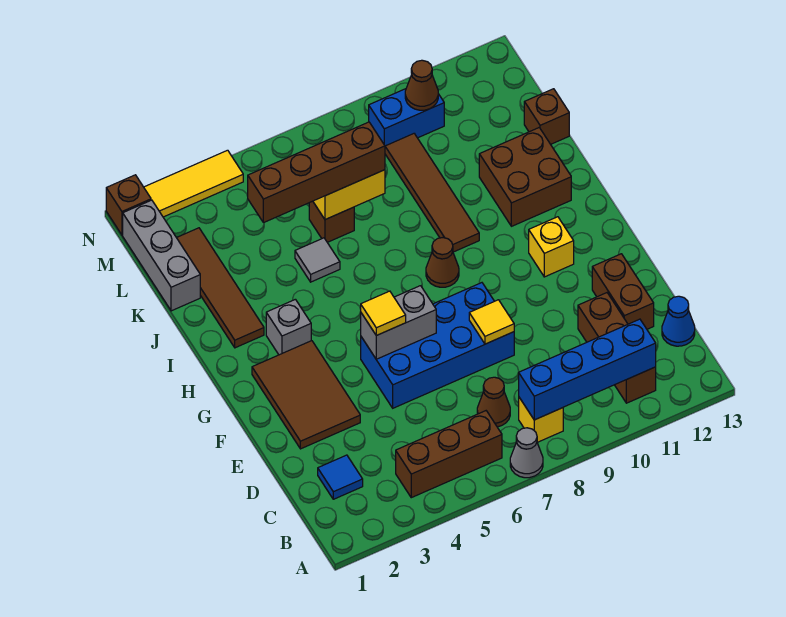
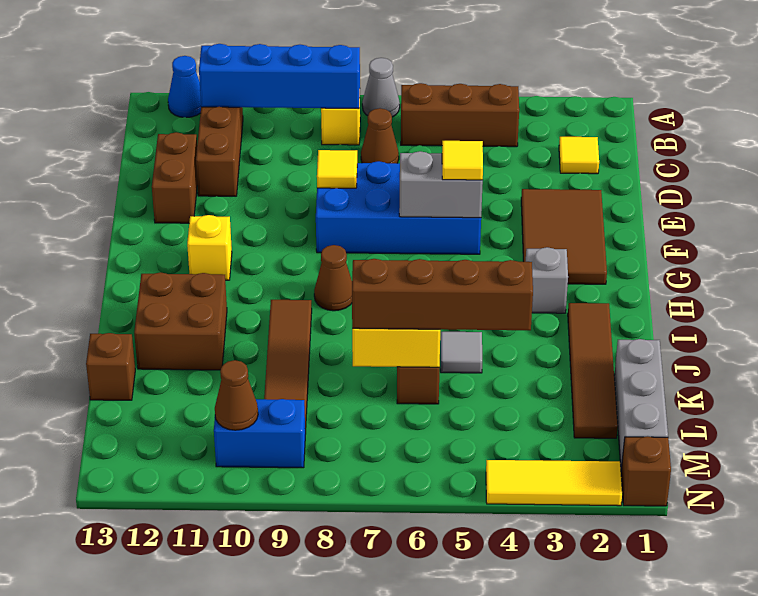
blue tile C2 level 1 -> yellow tile C2 level 1
blue cone C13 level 1 -> blue cone A12 level 1

